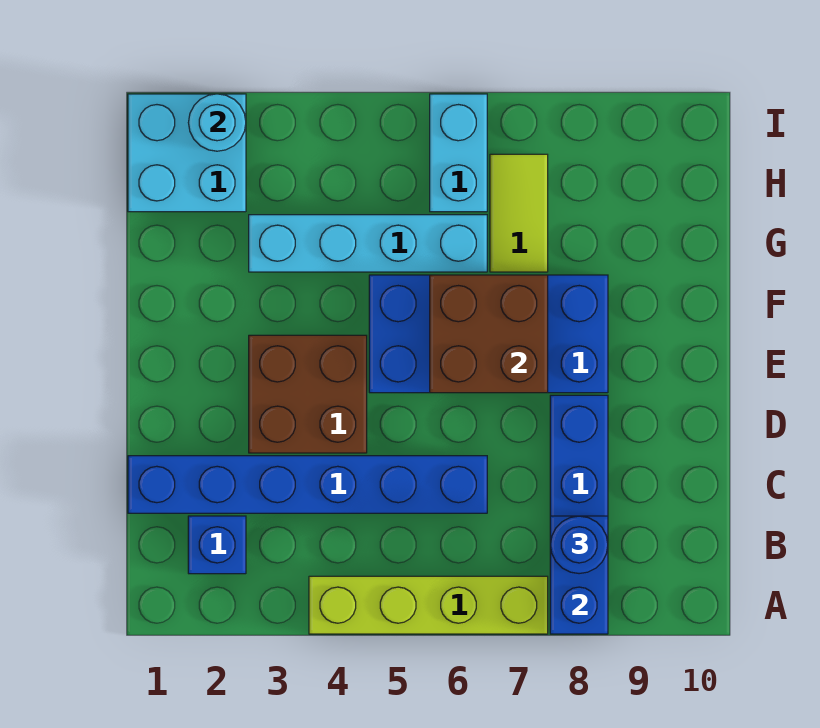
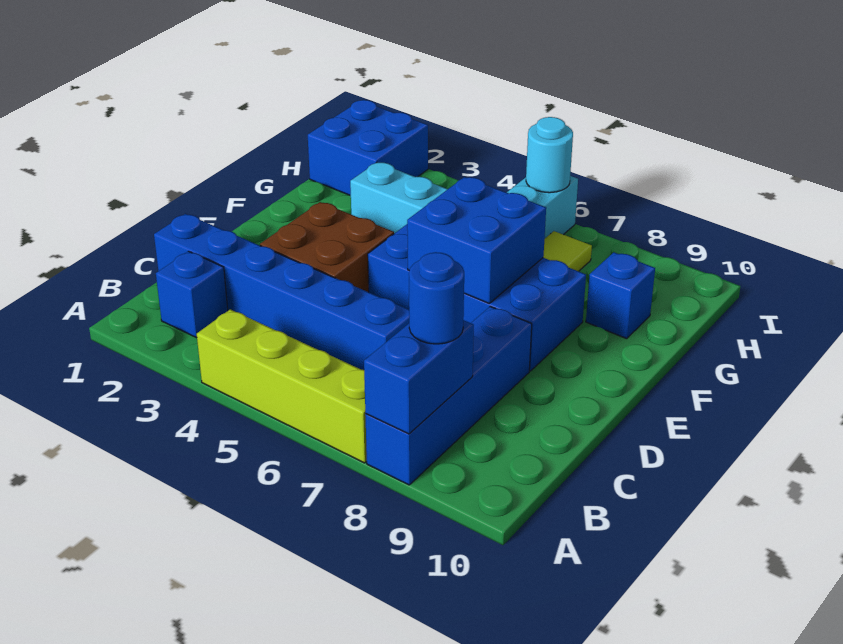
brown brick E6:F7 level 2 -> blue brick E6:F7 level 2
none -> blue brick G9 level 1
cyan brick H1:I2 level 1 -> blue brick H1:I2 level 1
cyan round brick I2 level 2 -> cyan round brick I6 level 2

